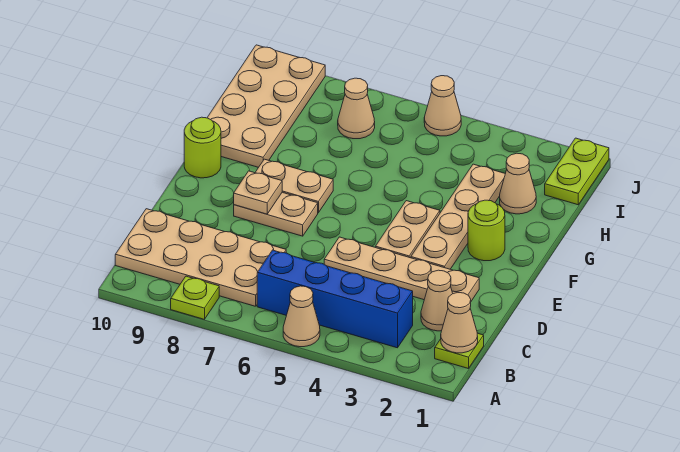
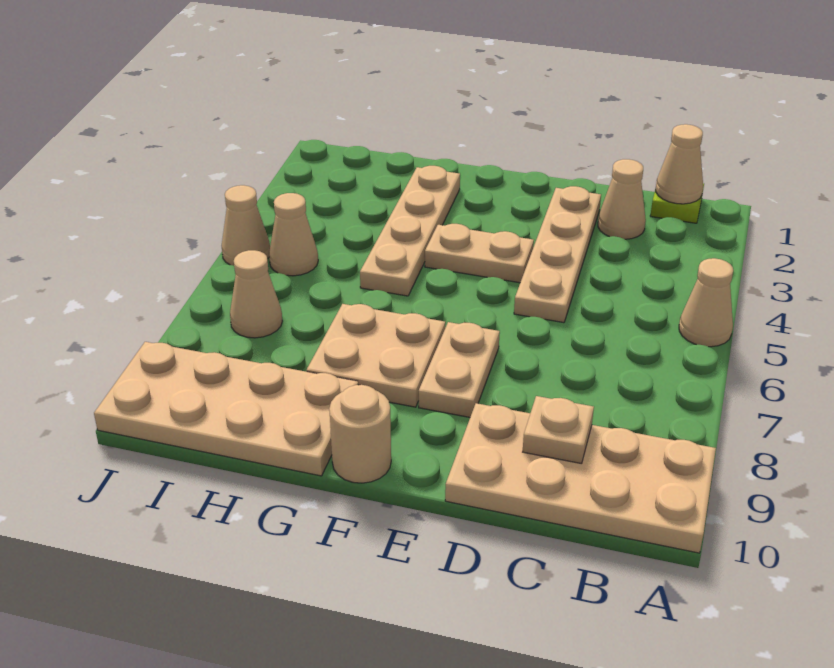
lime plate A8 level 1 -> none
blue brick B3:B6 level 1 -> none
tan plate B7:C10 level 1 -> tan plate A9:D10 level 1
tan plate E3:H3 level 1 -> tan plate G2:G5 level 1
tan plate E8 level 2 -> tan plate C9 level 2
lime round brick F2 level 1 -> none
tan plate F7:F8 level 1 -> tan plate F7:G8 level 1
lime round brick F10 level 1 -> tan round brick F10 level 1
tan cone H2 level 1 -> tan cone I5 level 1
lime plate I1:J1 level 1 -> none

